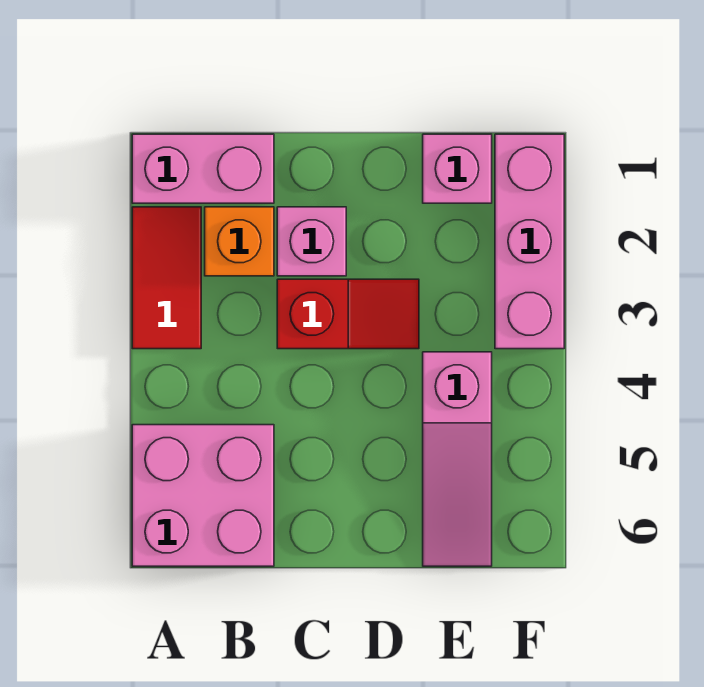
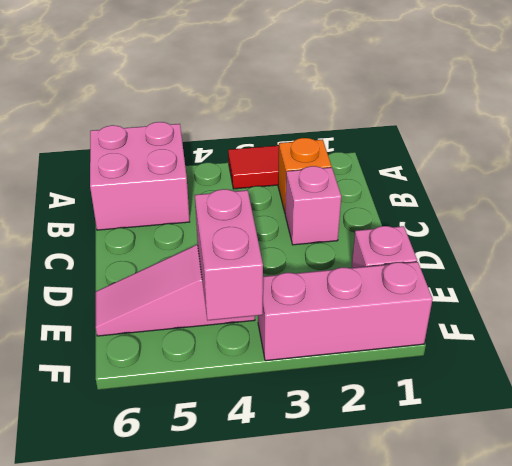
pink brick A1:B1 level 1 -> pink brick E4:F4 level 2
red slope C3:D3 level 1 top C -> none

